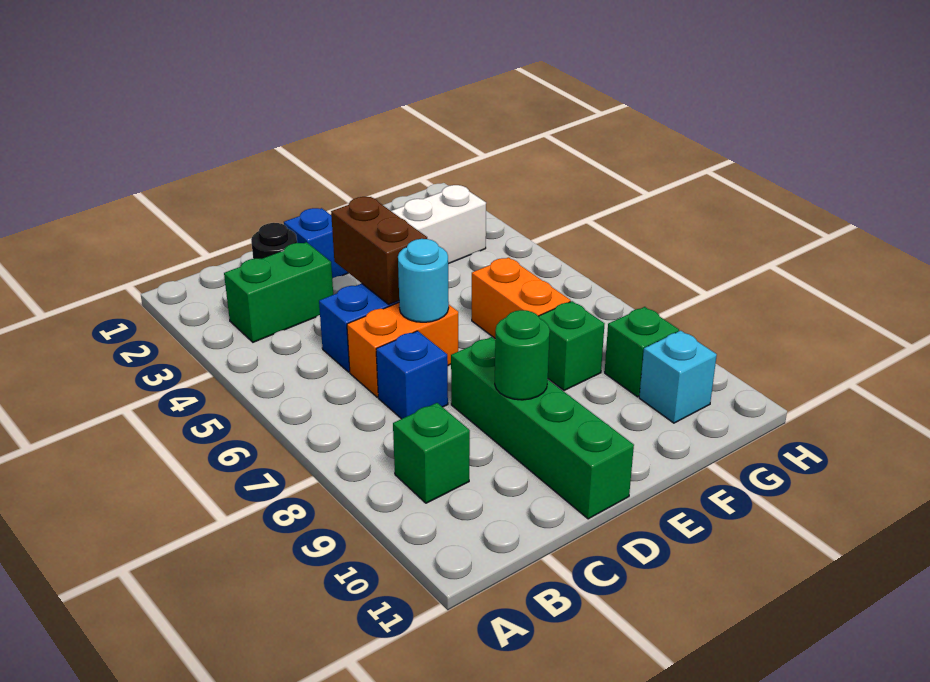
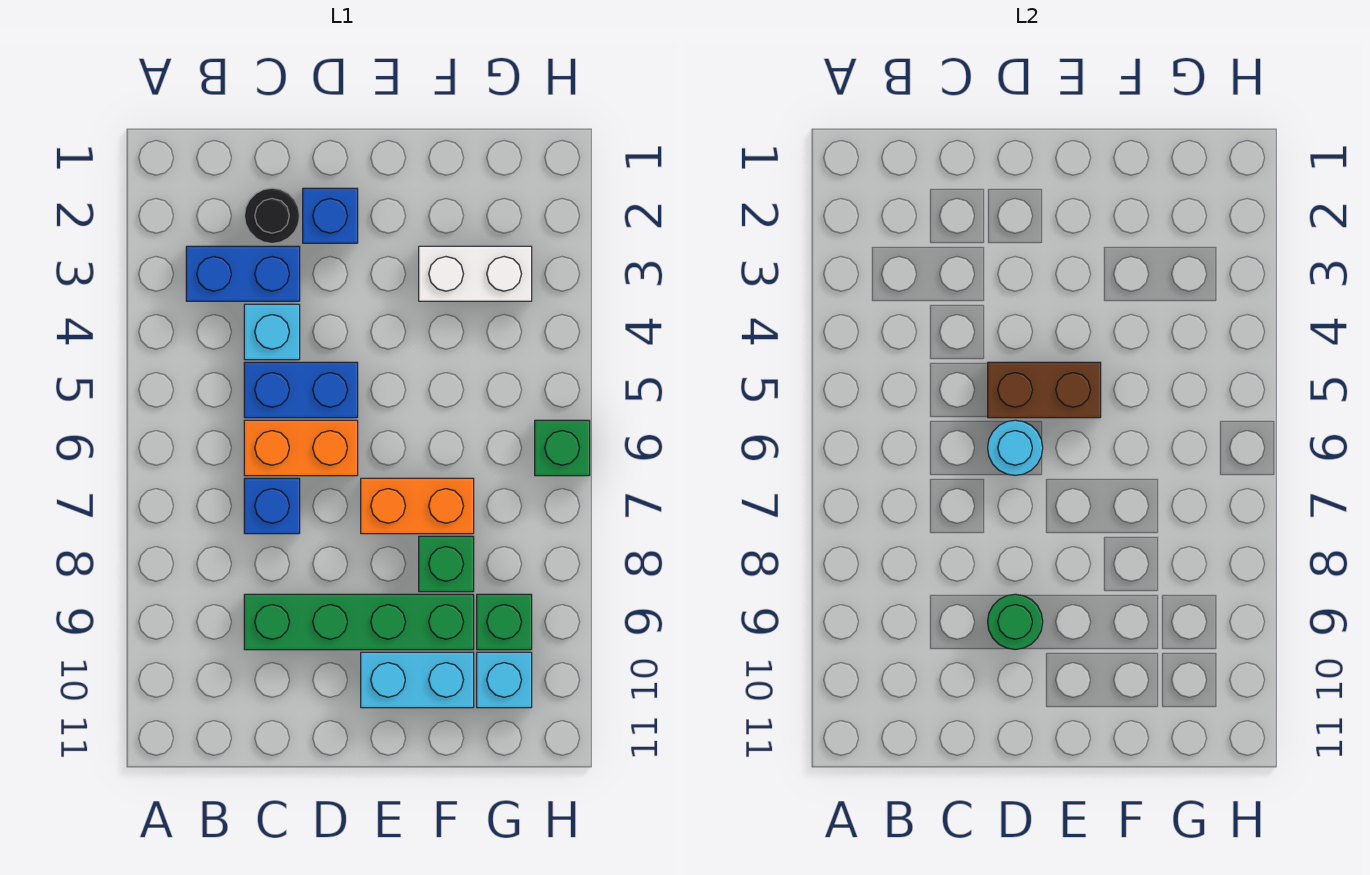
green brick B3:C3 level 1 -> blue brick B3:C3 level 1
green brick B9 level 1 -> green brick H6 level 1
none -> cyan brick C4 level 1
brown brick D4:D5 level 2 -> brown brick D5:E5 level 2
green brick D8:D11 level 1 -> green brick C9:F9 level 1
none -> cyan brick E10:F10 level 1
orange brick F6:F7 level 1 -> orange brick E7:F7 level 1

